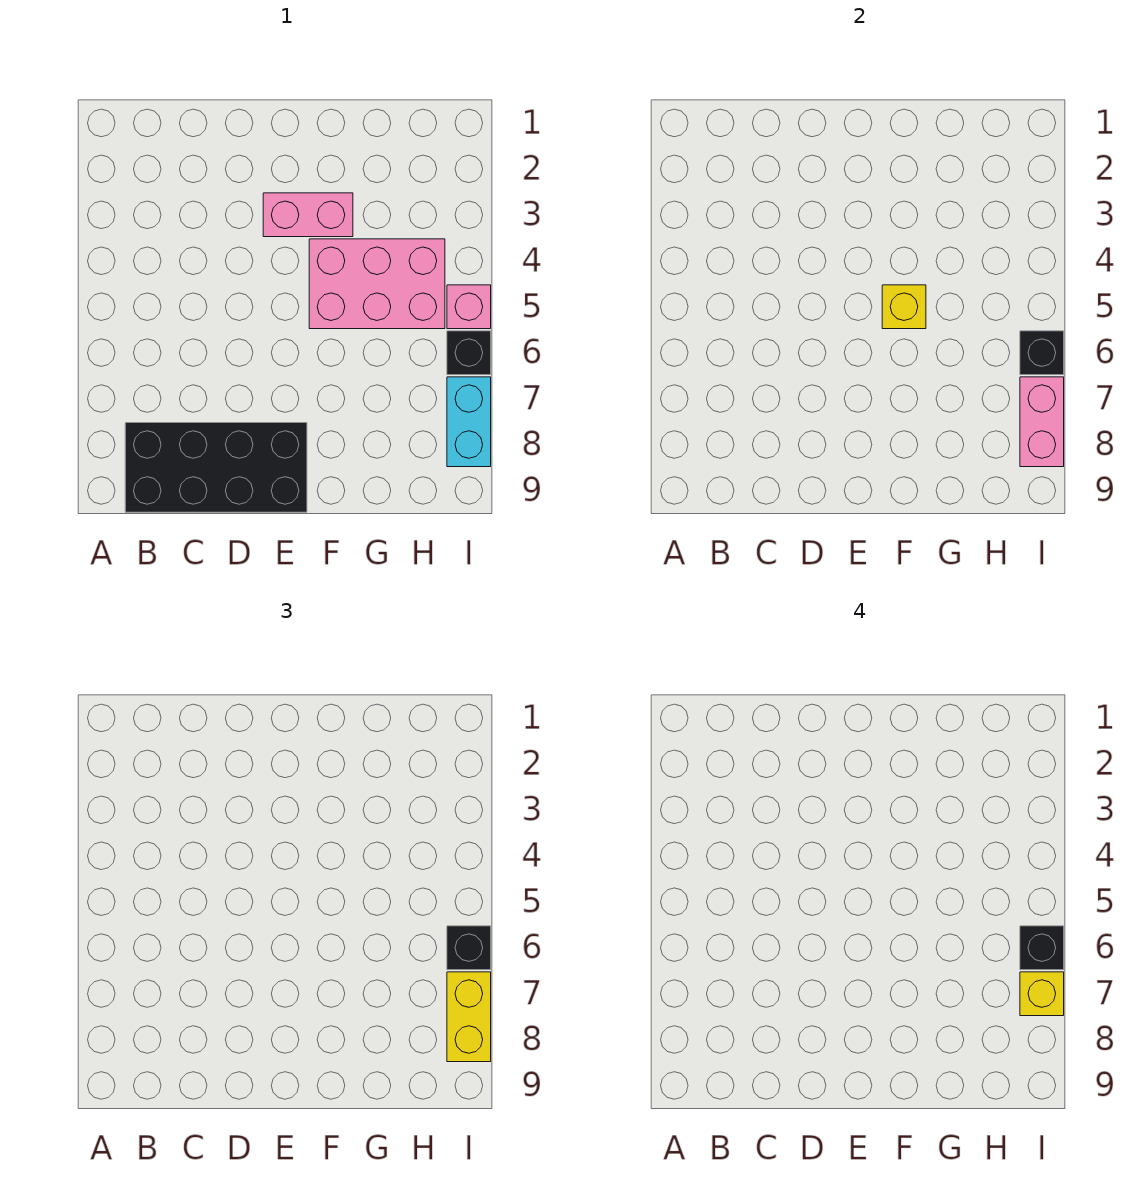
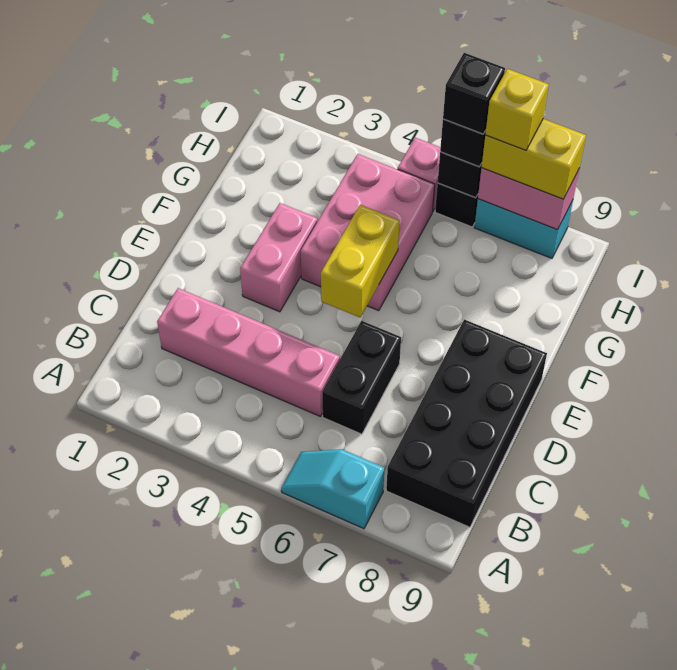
none -> cyan slope A6:A7 level 1 top 7
none -> pink brick C2:C5 level 1
none -> black brick C6:D6 level 1
yellow brick F5 level 2 -> yellow brick E5:F5 level 2

